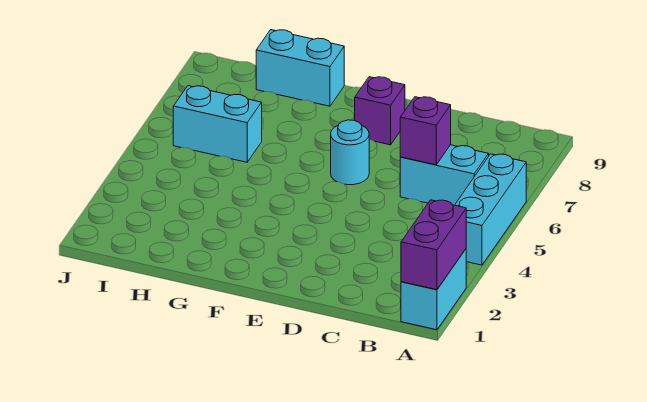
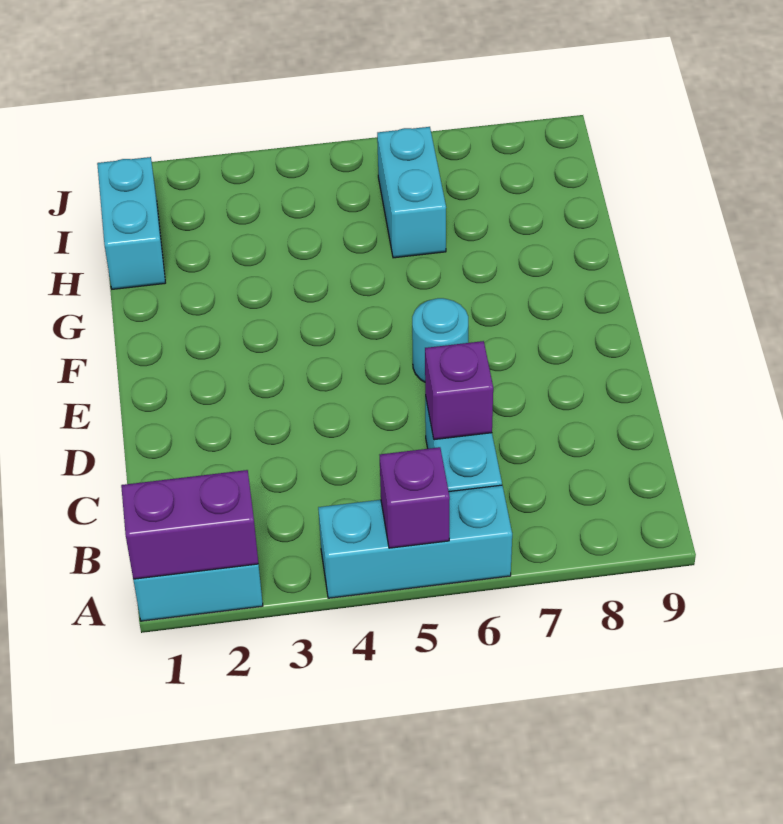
purple brick E8 level 1 -> purple brick A5 level 2
cyan brick G9:H9 level 1 -> cyan brick H1:I1 level 1

